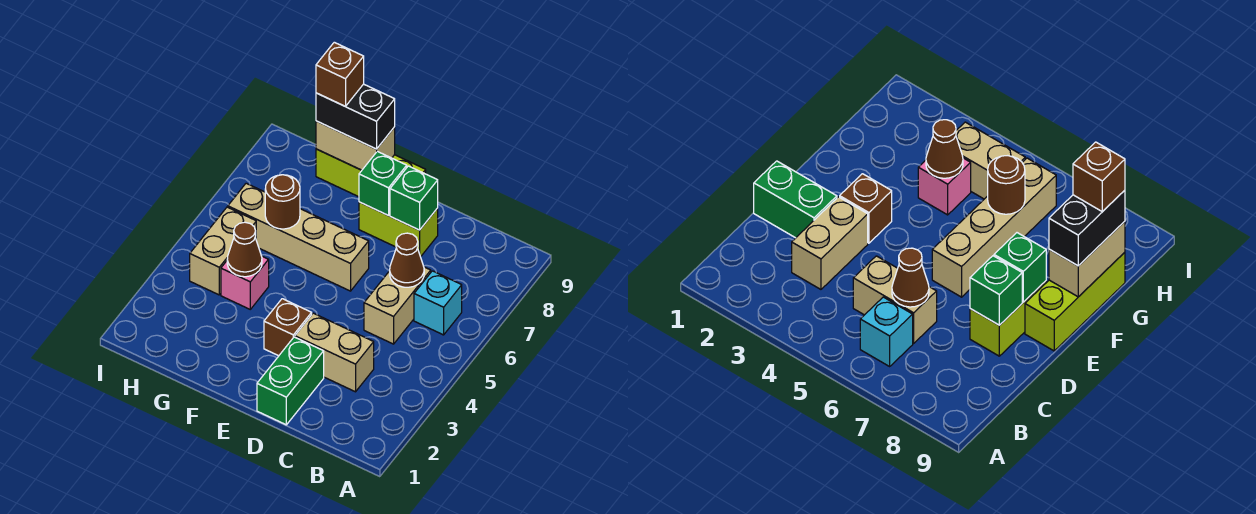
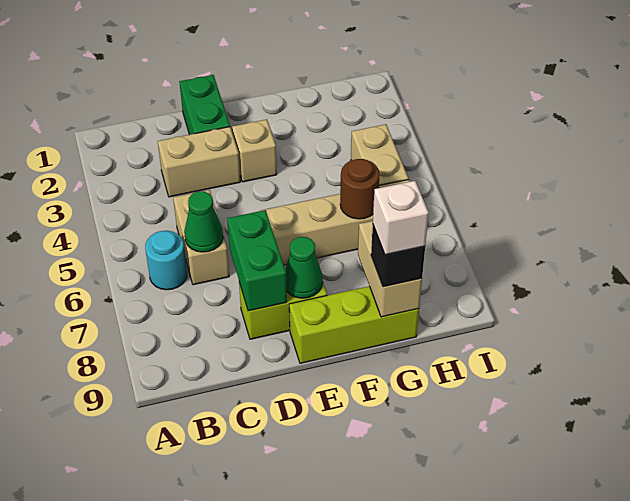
cyan brick B6 level 1 -> cyan round brick B6 level 1
brown cone C6 level 2 -> green cone C6 level 2
green brick D8 level 2 -> green brick D7:D8 level 2
brown brick E3 level 1 -> tan brick E3 level 1
green brick E8 level 2 -> green cone E8 level 2
tan brick F9:G9 level 2 -> tan brick G8:G9 level 2
black brick F9:G9 level 3 -> black brick G9 level 3
pink brick G4 level 1 -> none
brown cone G4 level 2 -> none
brown brick G9 level 4 -> white brick G9 level 4

